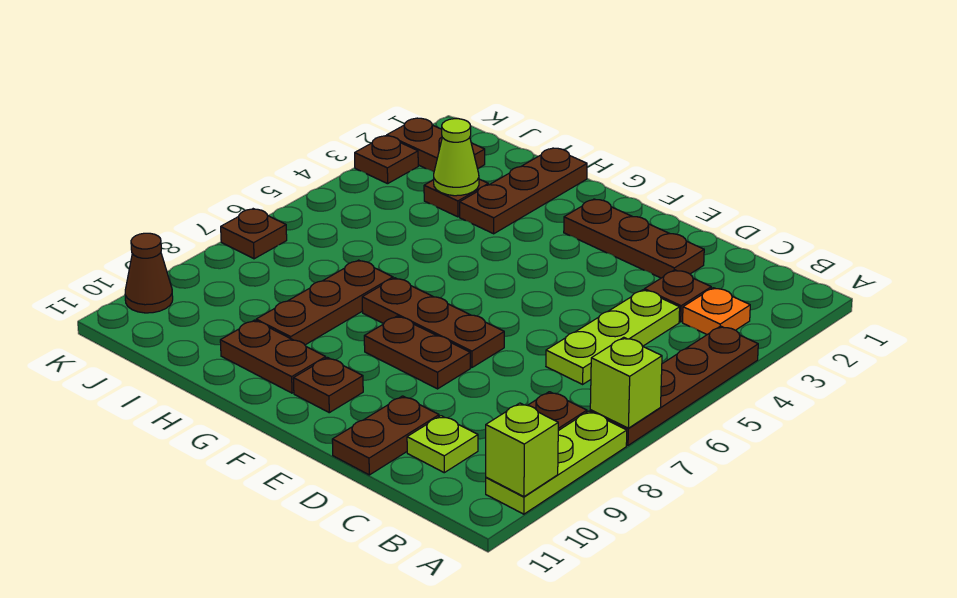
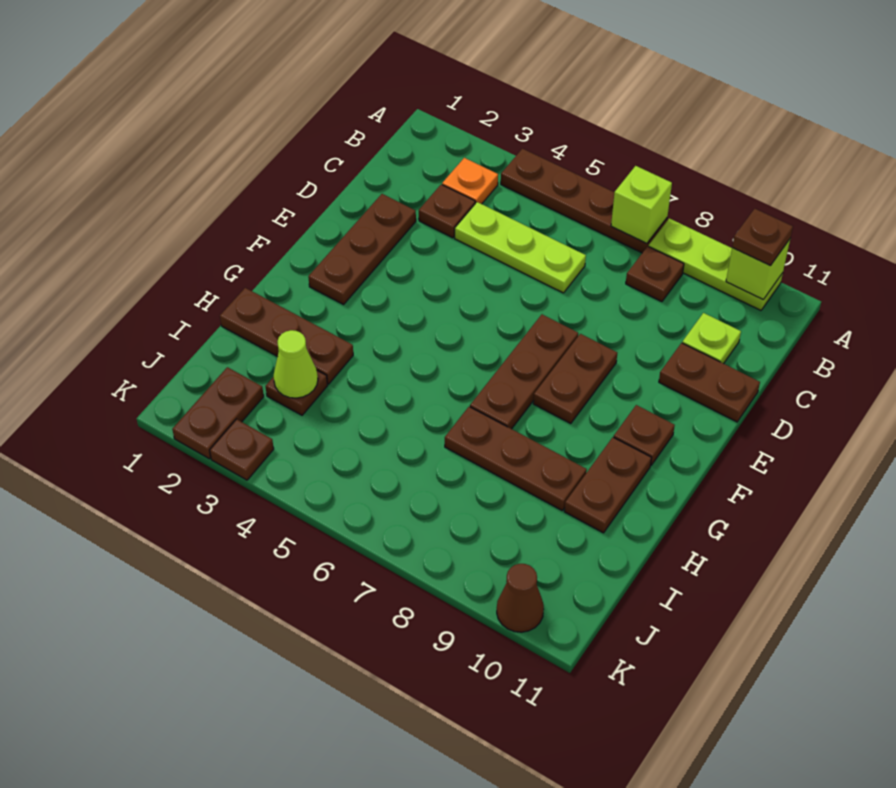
brown plate K7 level 1 -> brown plate A10 level 3

